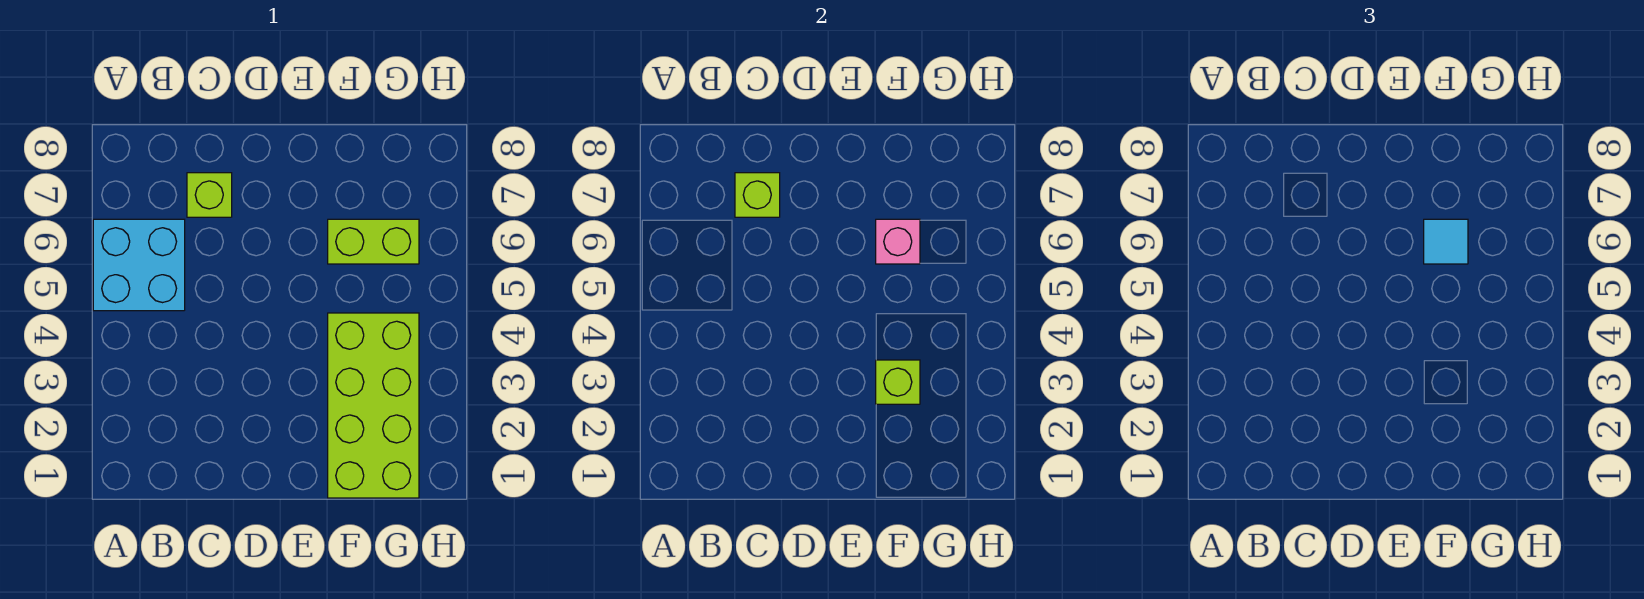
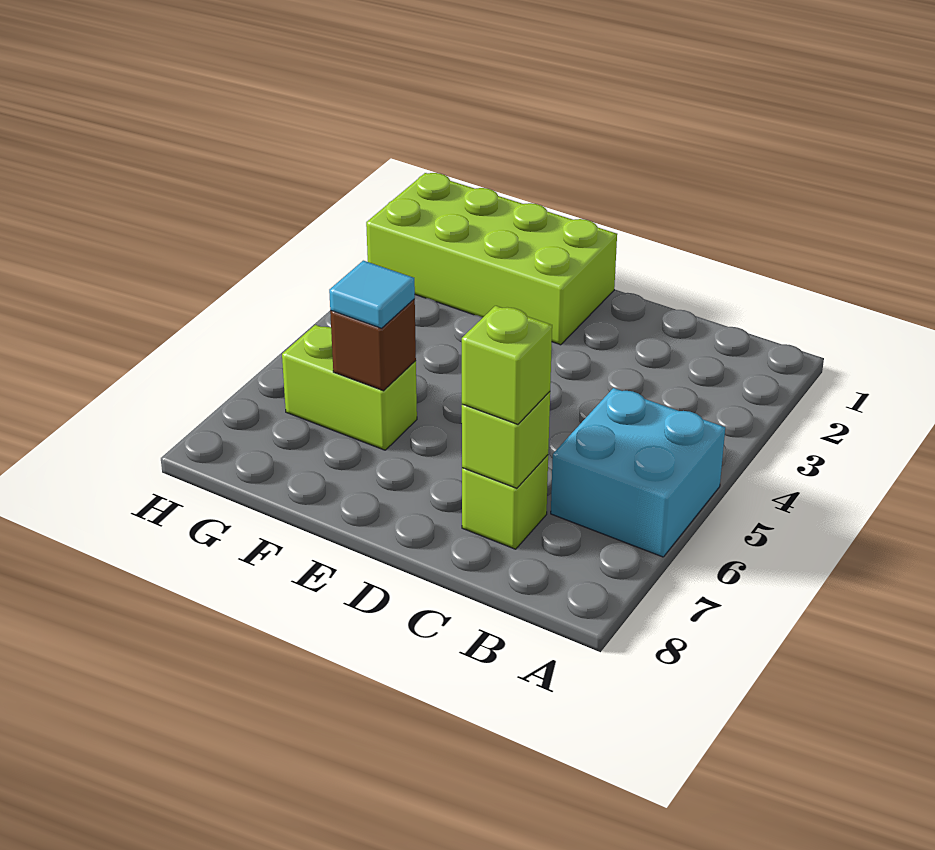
lime brick F1:G4 level 1 -> lime brick E1:H2 level 1
lime brick F3 level 2 -> lime brick C7 level 3
pink brick F6 level 2 -> brown brick F6 level 2

